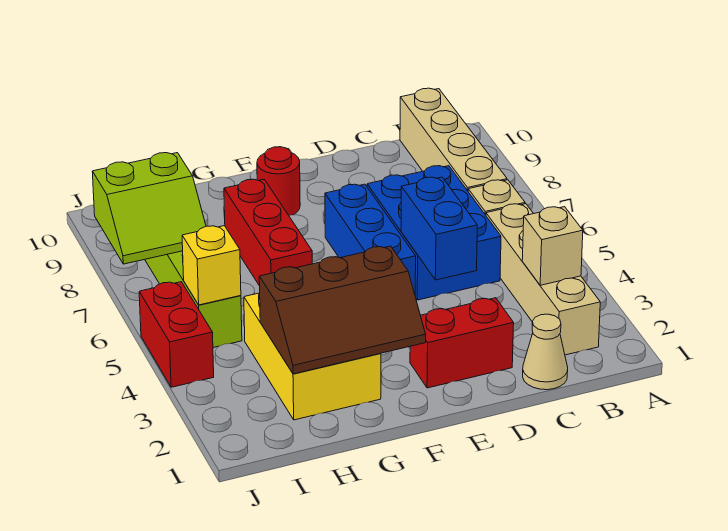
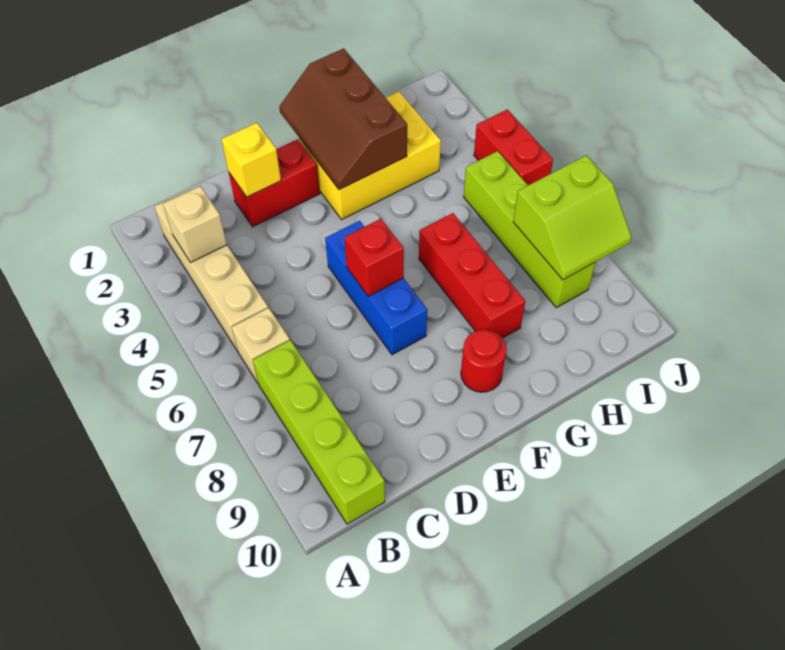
tan brick B7:B10 level 1 -> lime brick B7:B10 level 1
tan cone C1 level 1 -> none
blue brick C5:D7 level 1 -> none
blue brick D4:D5 level 2 -> none
none -> red brick E6 level 2
brown slope F2:H3 level 2 top 3 -> brown slope F1:G3 level 2 top G
yellow brick G2:H4 level 1 -> yellow brick F2:H3 level 1
yellow brick I5 level 2 -> yellow brick D2 level 2
lime slope I7:J8 level 2 top 8 -> lime slope I7:J8 level 2 top 7

